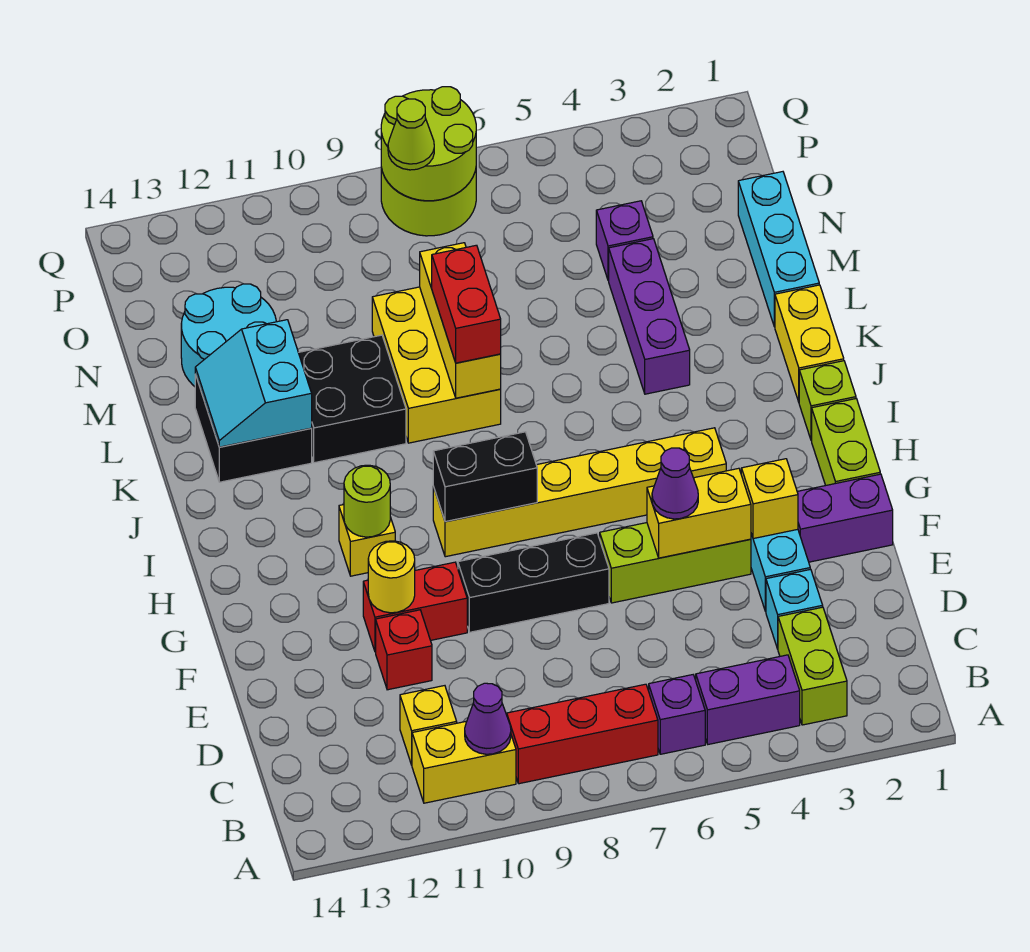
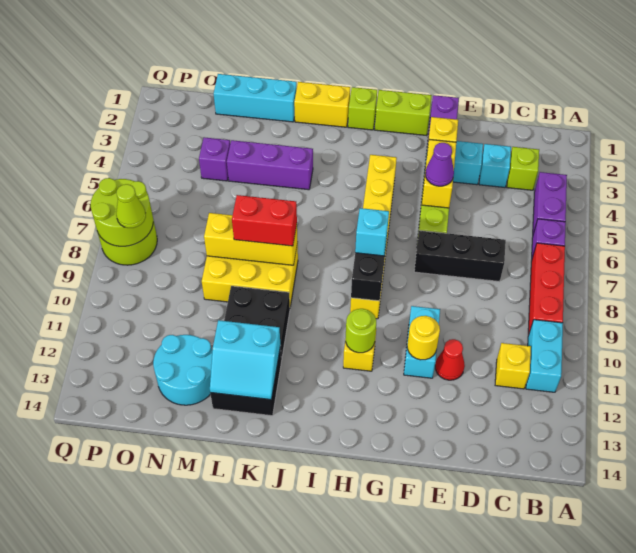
lime brick B3:C3 level 1 -> lime brick C3 level 1
yellow brick B10:B11 level 1 -> cyan brick B10:B11 level 1
purple cone B10 level 2 -> none
red brick E11 level 1 -> red cone E11 level 1
black brick F7:F9 level 1 -> black brick D7:F7 level 1
red brick F10:F11 level 1 -> cyan brick F10:F11 level 1
none -> cyan brick H8 level 3

